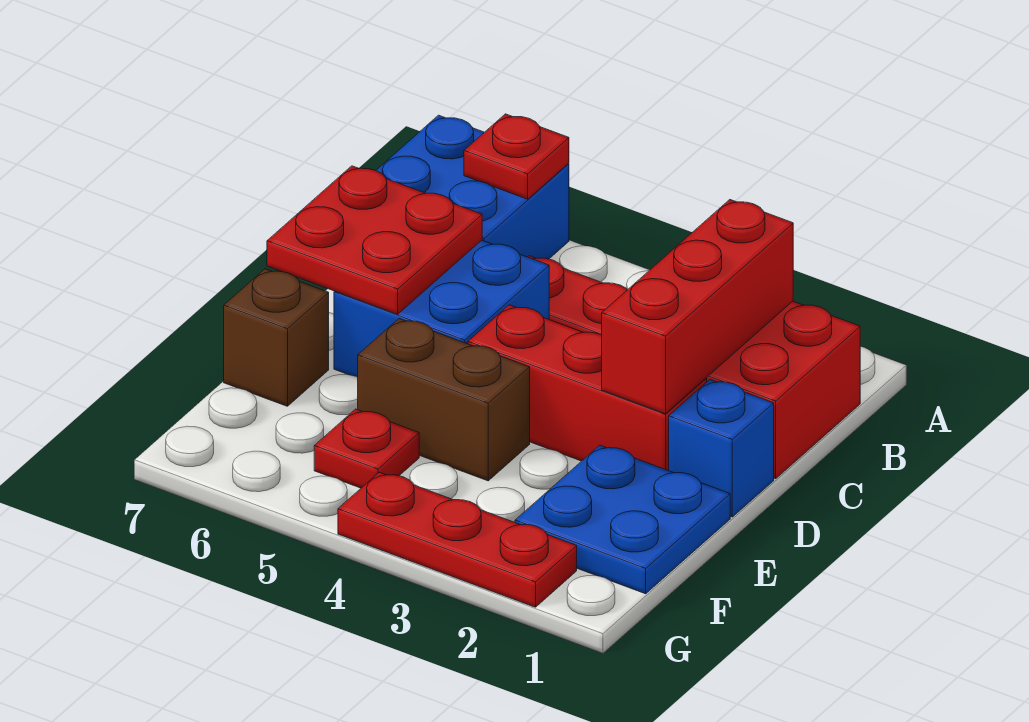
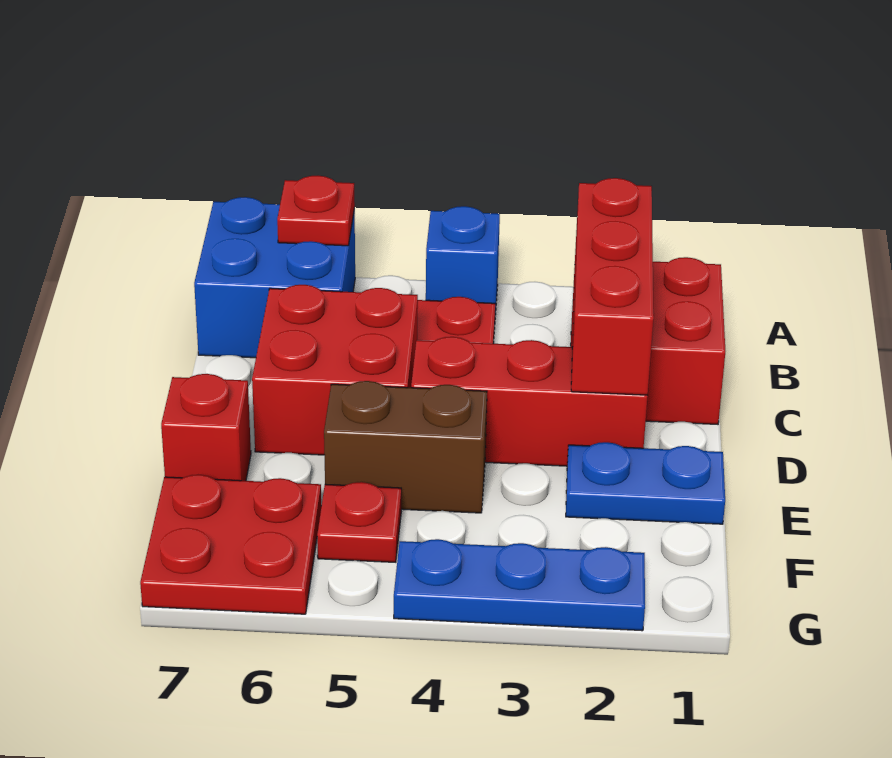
blue brick C5:D6 level 1 -> red brick C5:D6 level 1
red plate C6:D7 level 2 -> red plate F6:G7 level 1
blue brick D1 level 1 -> blue brick A4 level 1
blue plate E1:F2 level 1 -> blue plate E1:E2 level 1
brown brick E7 level 1 -> red brick E7 level 1
red plate G2:G4 level 1 -> blue plate G2:G4 level 1

